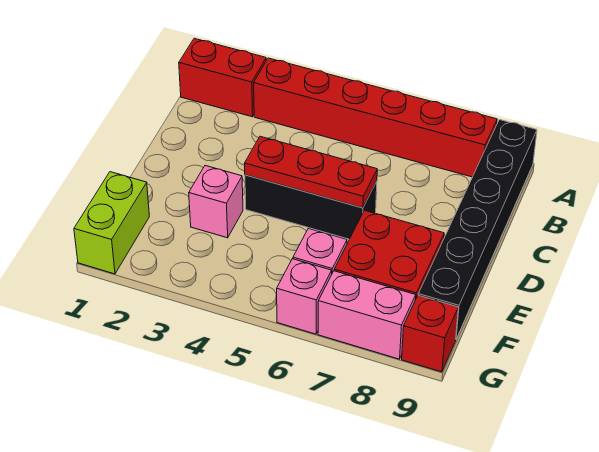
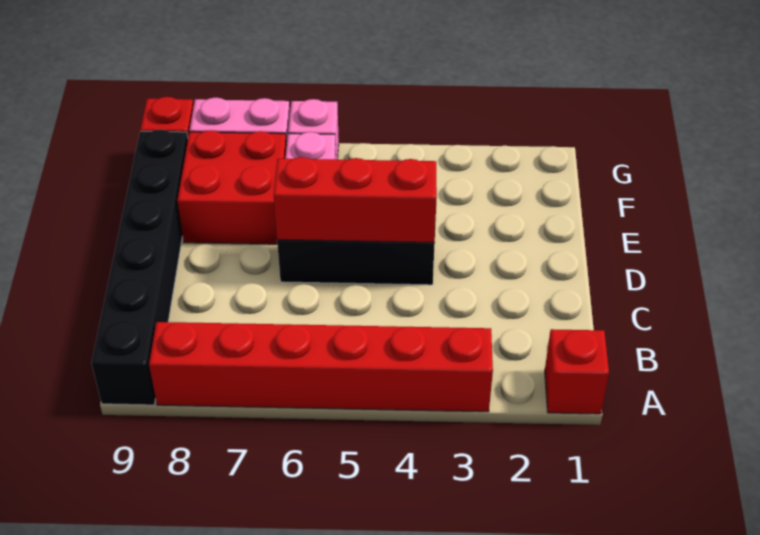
red brick A1:A2 level 1 -> red brick A1 level 1
red plate D4:D6 level 2 -> red brick D4:D6 level 2
pink brick E3 level 1 -> none
lime brick F1:G1 level 1 -> none

